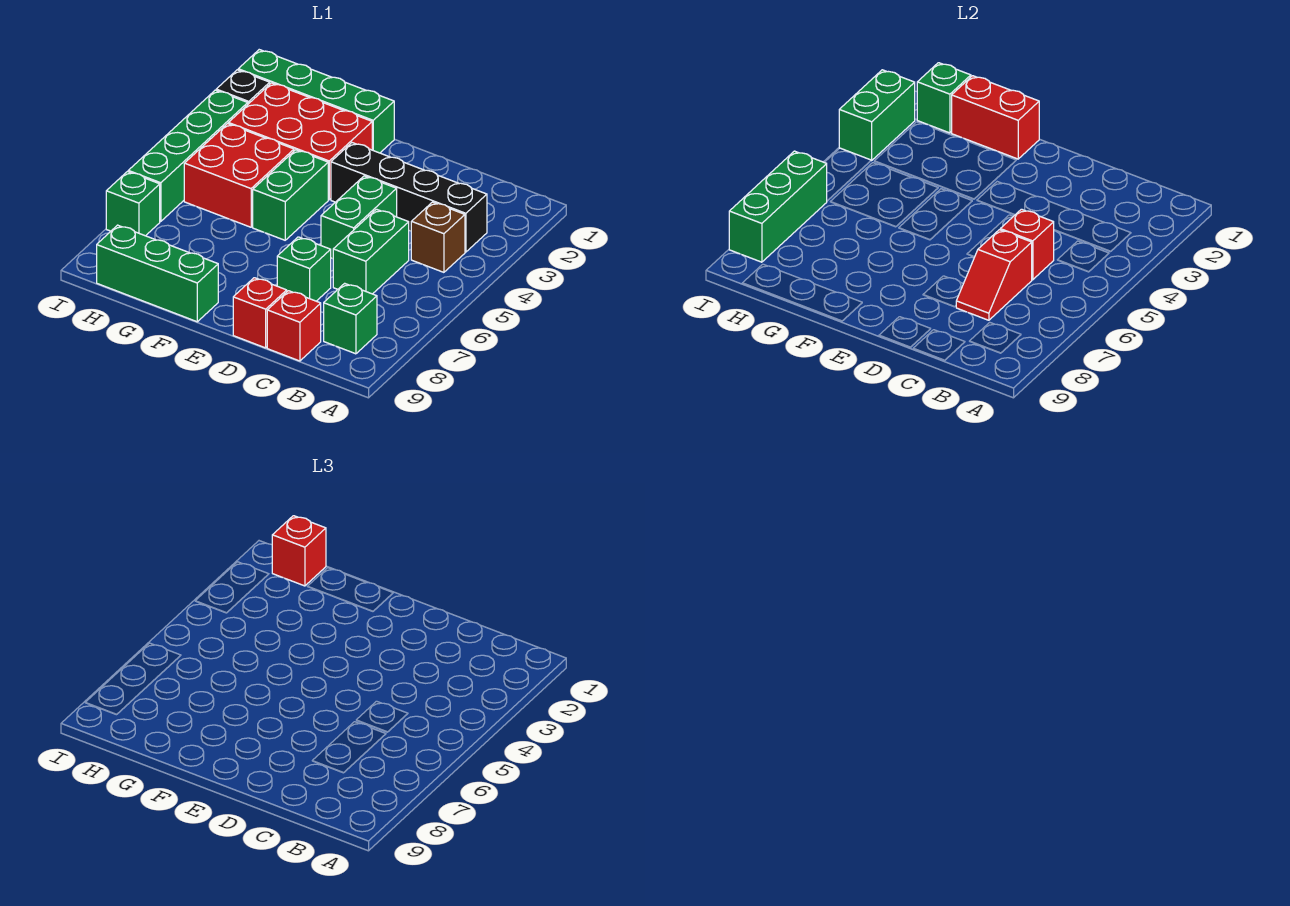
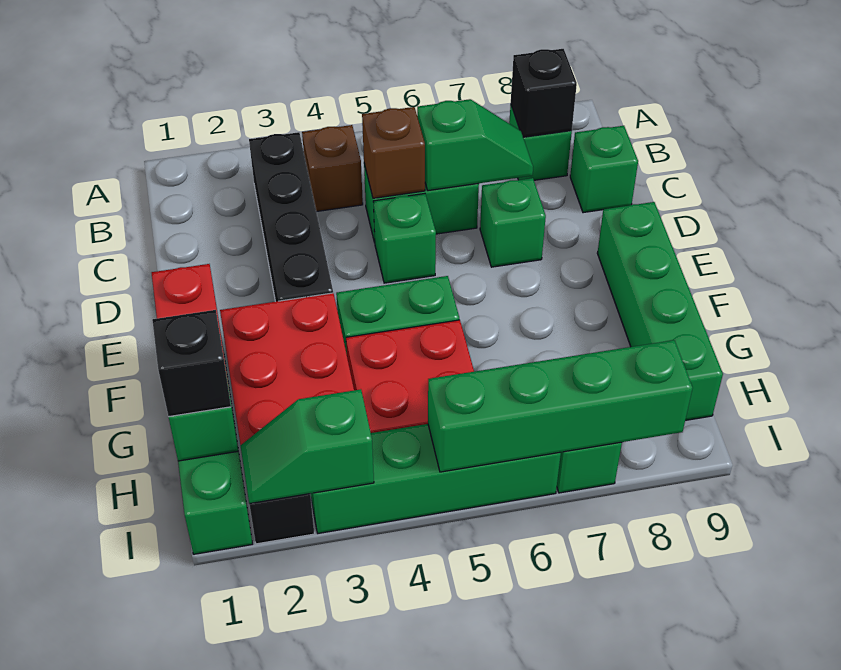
none -> black brick B8 level 2
red brick C5 level 2 -> brown brick C5 level 2
red slope C6:C7 level 2 top 6 -> green slope C6:C7 level 2 top 6
red brick C9 level 1 -> green brick C9 level 1
green brick D4:D5 level 1 -> green brick D5 level 1
red brick D9 level 1 -> none
green brick F9:H9 level 1 -> green brick E9:H9 level 1
red brick H1 level 3 -> black brick H1 level 3
green brick I2:I3 level 2 -> green slope I2:I3 level 2 top 3
green brick I6:I8 level 2 -> green brick I5:I8 level 2

